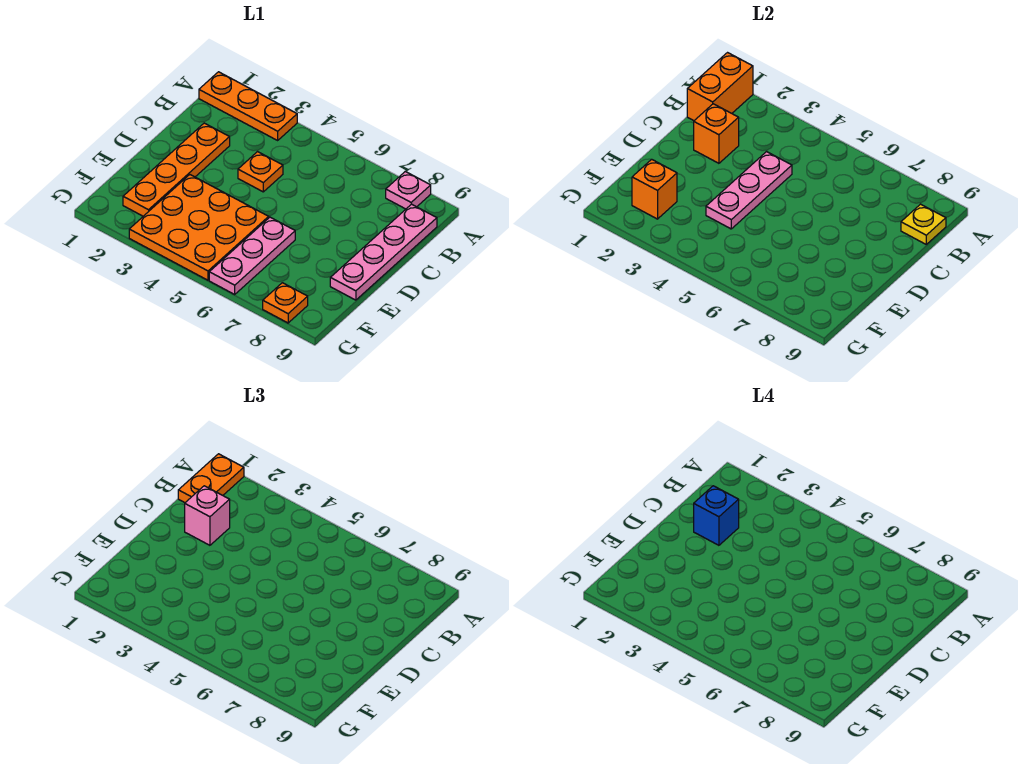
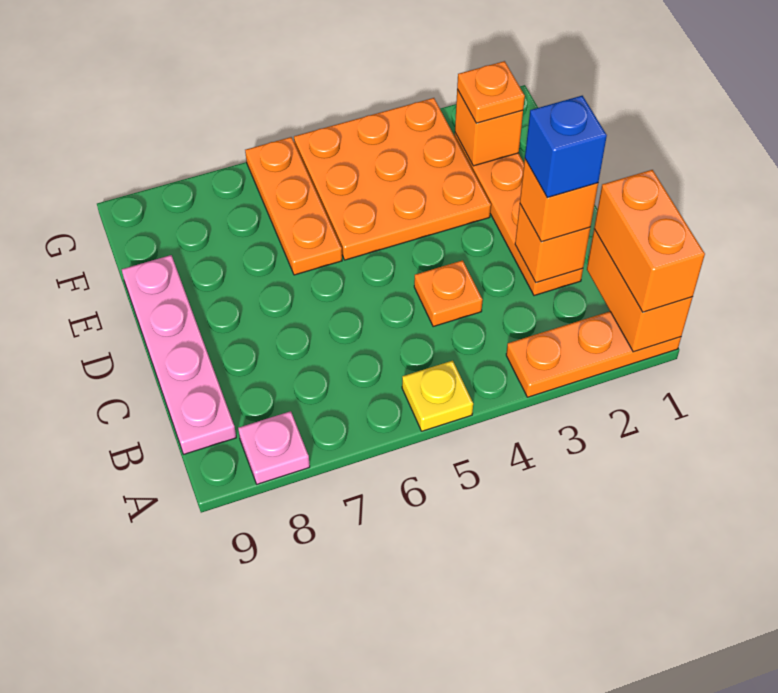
orange plate A1:B1 level 3 -> orange brick A1:B1 level 3
yellow plate B9 level 2 -> yellow plate A5 level 1
pink brick C2 level 3 -> orange brick C2 level 3
pink plate C4:E4 level 2 -> none
pink plate E6:G6 level 1 -> orange plate E6:G6 level 1
orange plate G8 level 1 -> orange plate F2 level 3

